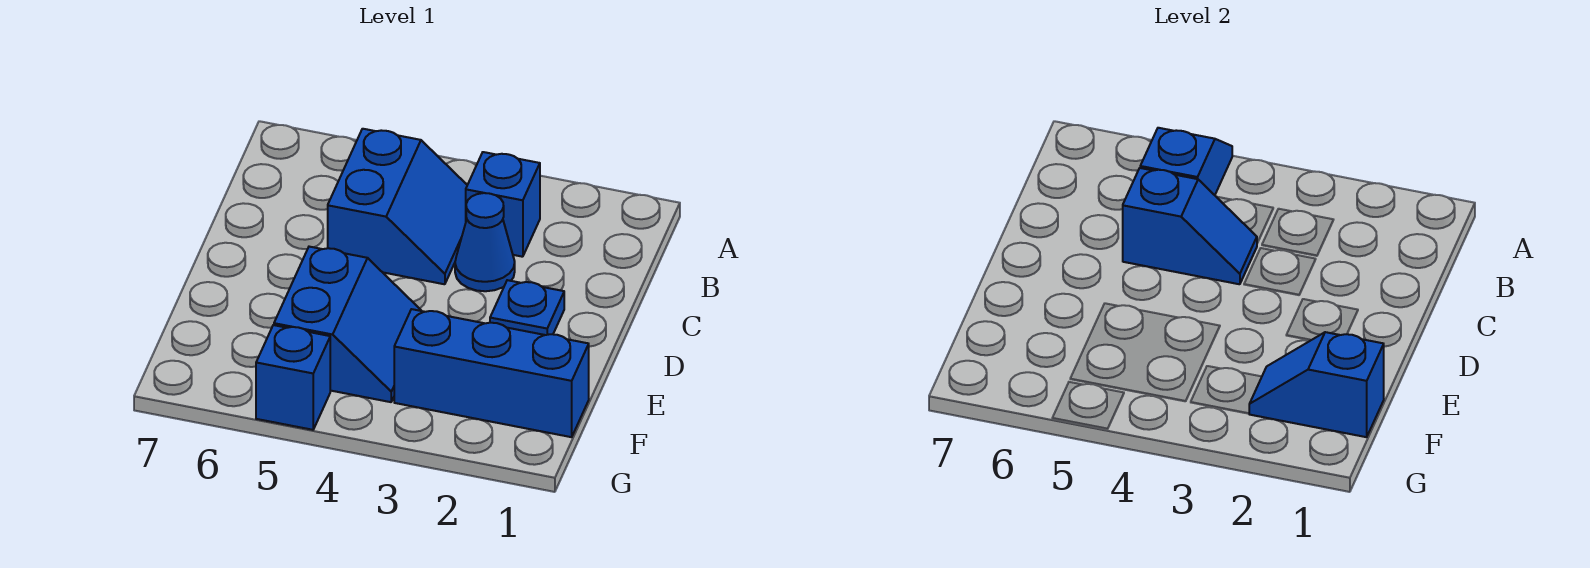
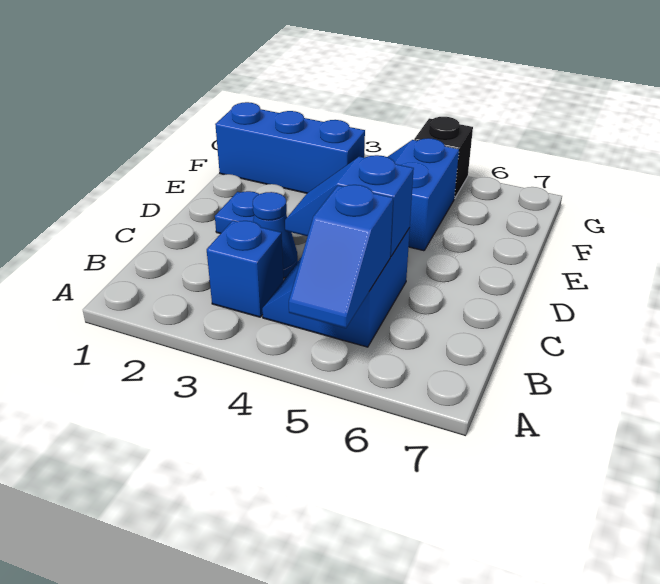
blue slope F1:F2 level 2 top 1 -> none
blue brick G5 level 1 -> black brick G5 level 1

